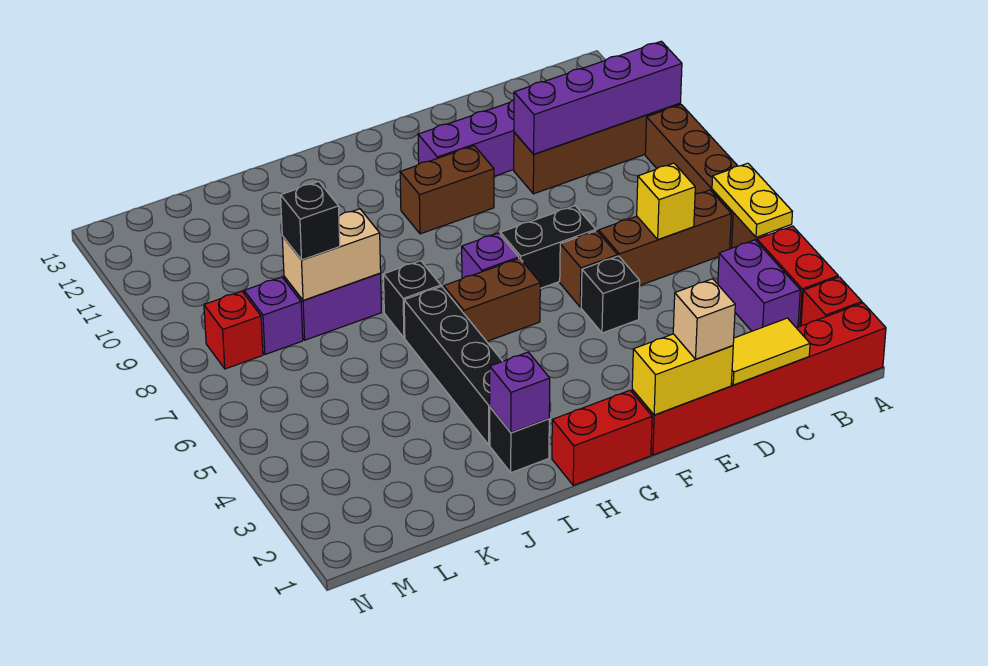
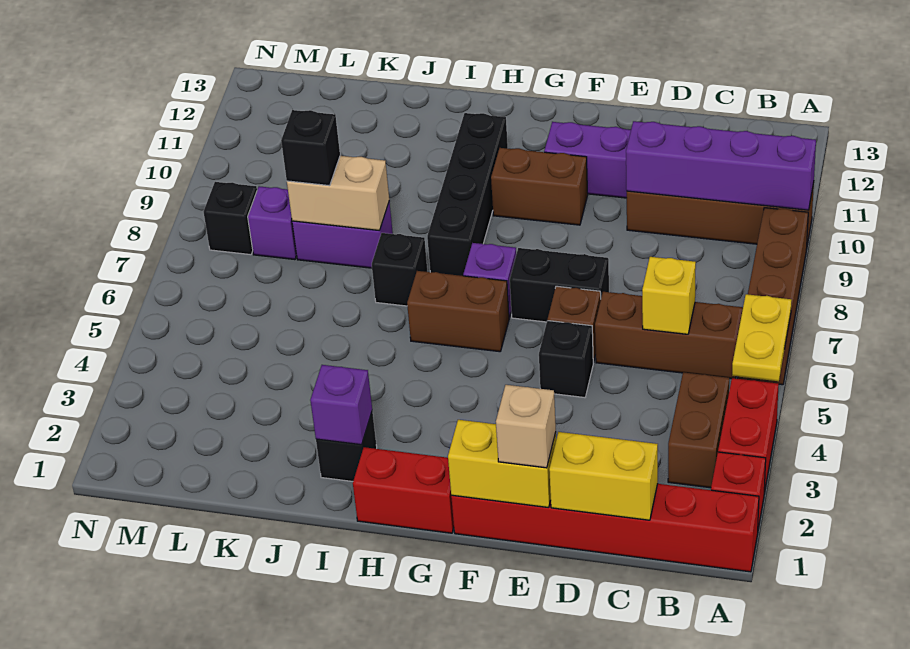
purple brick B3:B4 level 1 -> brown brick B3:B4 level 1
yellow tile C1:D1 level 2 -> yellow brick C1:D1 level 2
black brick I3:I6 level 1 -> black brick H8:H11 level 1
red brick M8 level 1 -> black brick M8 level 1

